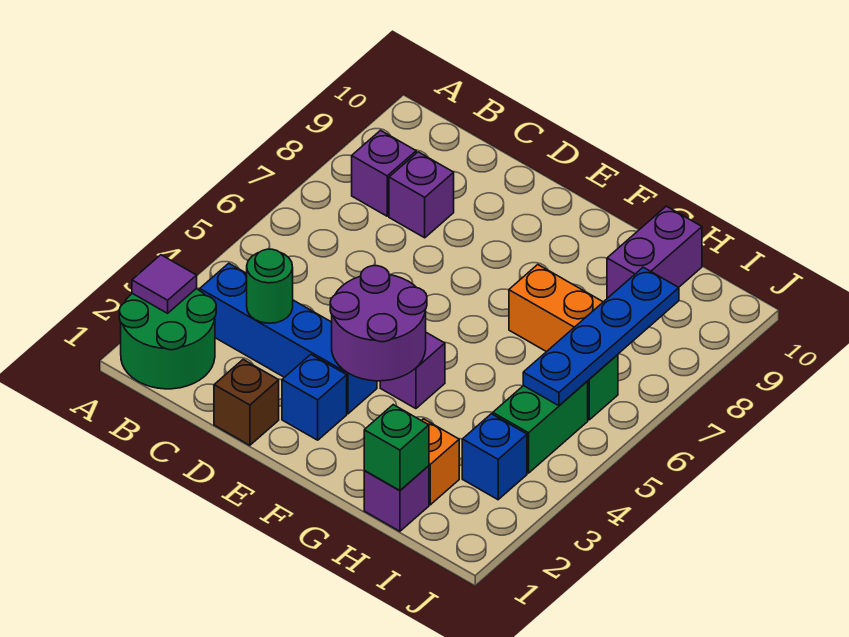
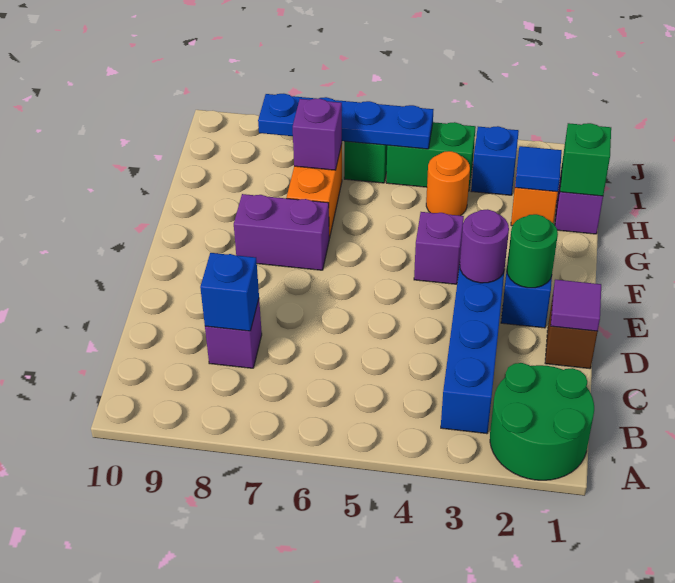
purple tile A2 level 2 -> purple tile D1 level 2
purple brick B8 level 1 -> purple brick H7 level 2
green round brick C3 level 2 -> green round brick E2 level 2
none -> blue brick C8 level 2
purple round brick E3:F4 level 2 -> purple round brick E3 level 2
none -> blue tile H2 level 2
none -> orange round brick H4 level 1
purple brick H9:H10 level 1 -> purple brick F7:F8 level 1

